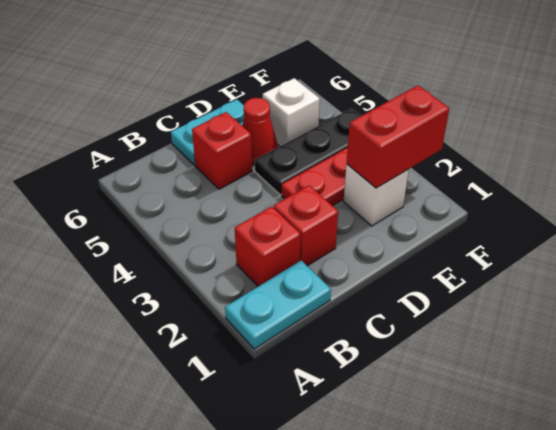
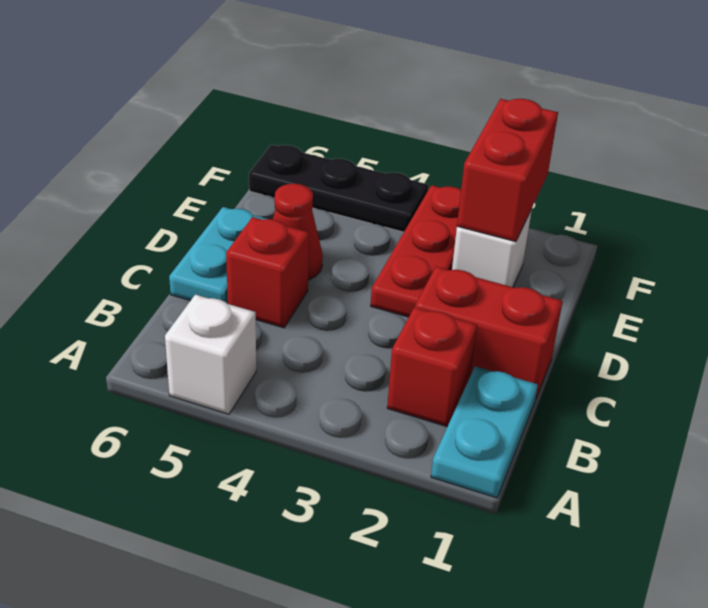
red brick C2 level 1 -> red brick C1:C2 level 1
black plate D4:F4 level 1 -> black plate F4:F6 level 1
white brick E5 level 1 -> white brick A5 level 1

